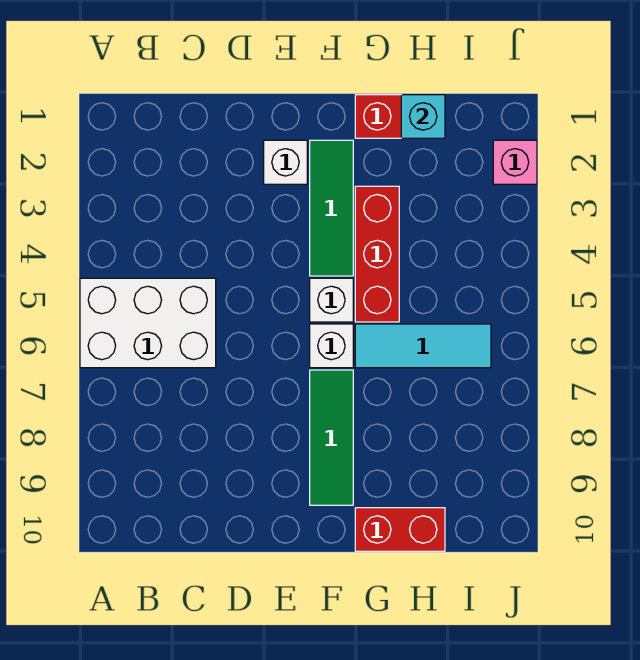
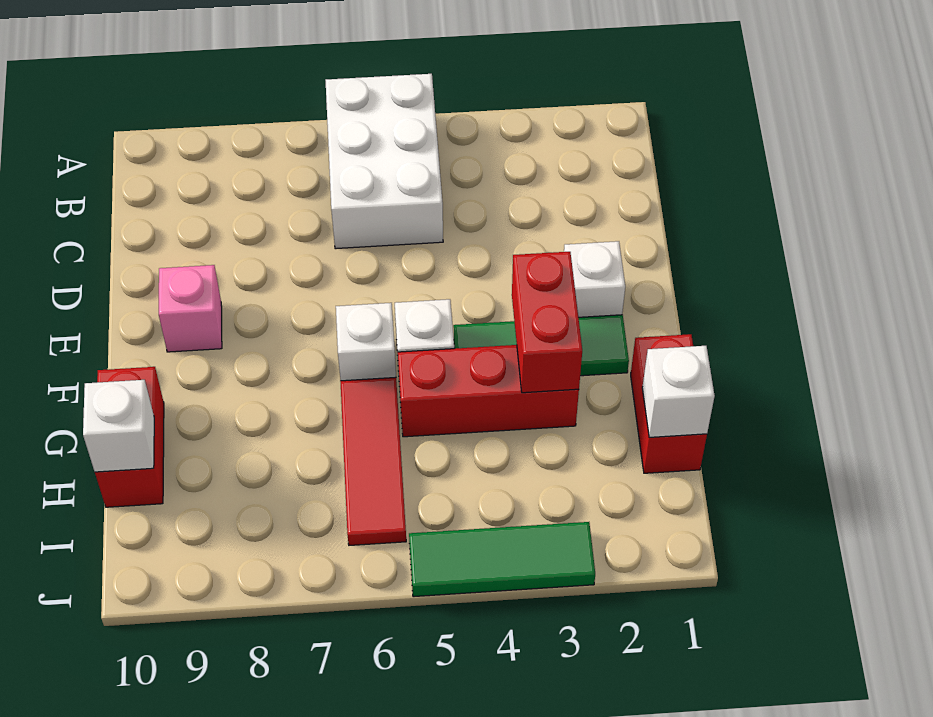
none -> red brick F3:G3 level 2
green tile F7:F9 level 1 -> green tile J3:J5 level 1
cyan tile G6:I6 level 1 -> red tile G6:I6 level 1
cyan brick H1 level 2 -> white brick H1 level 2
none -> white brick H10 level 2
pink brick J2 level 1 -> pink brick E9 level 1

